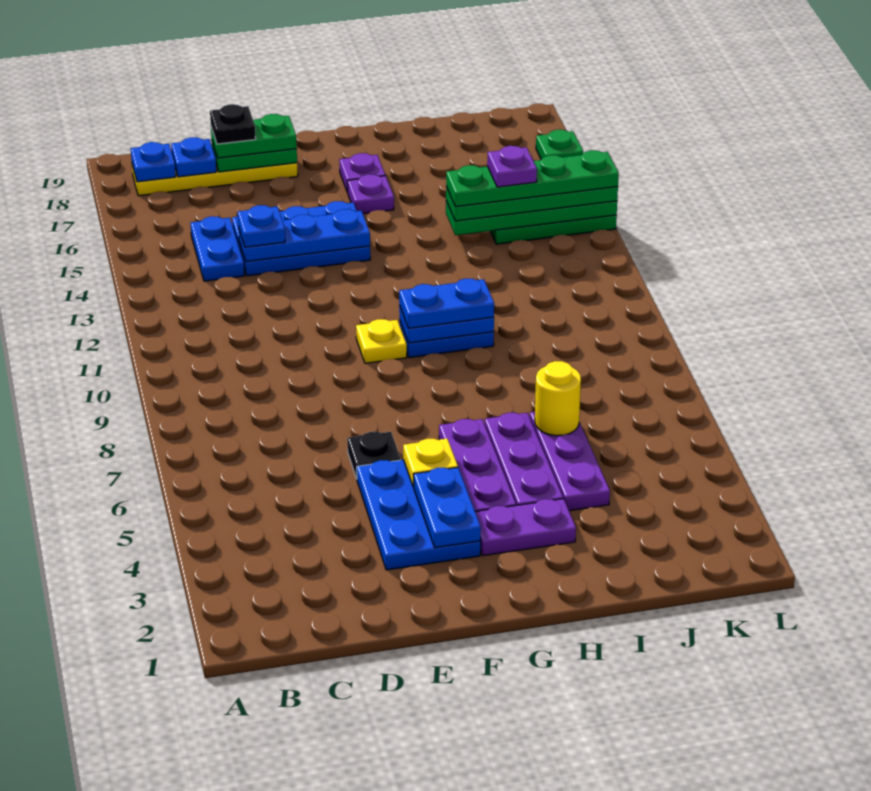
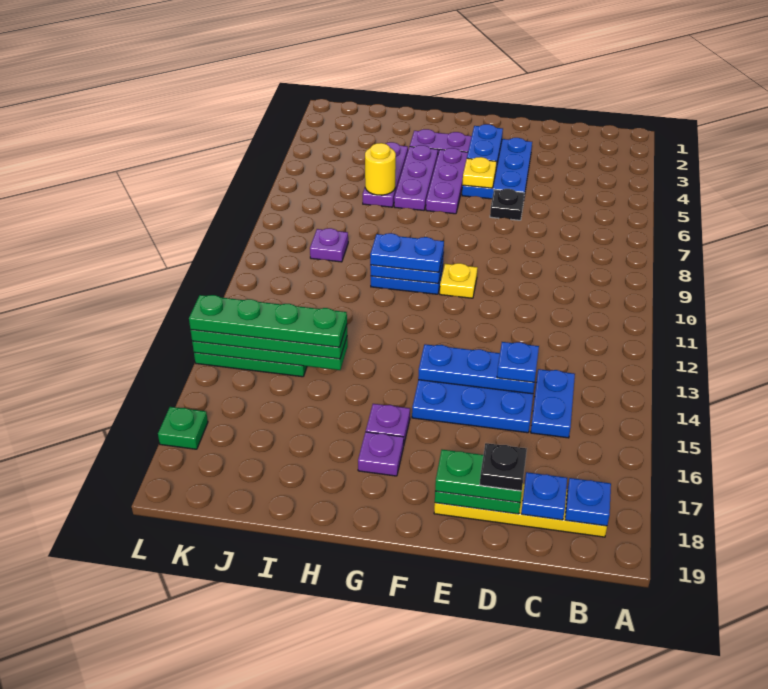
purple plate J14 level 5 -> purple plate J9 level 1

